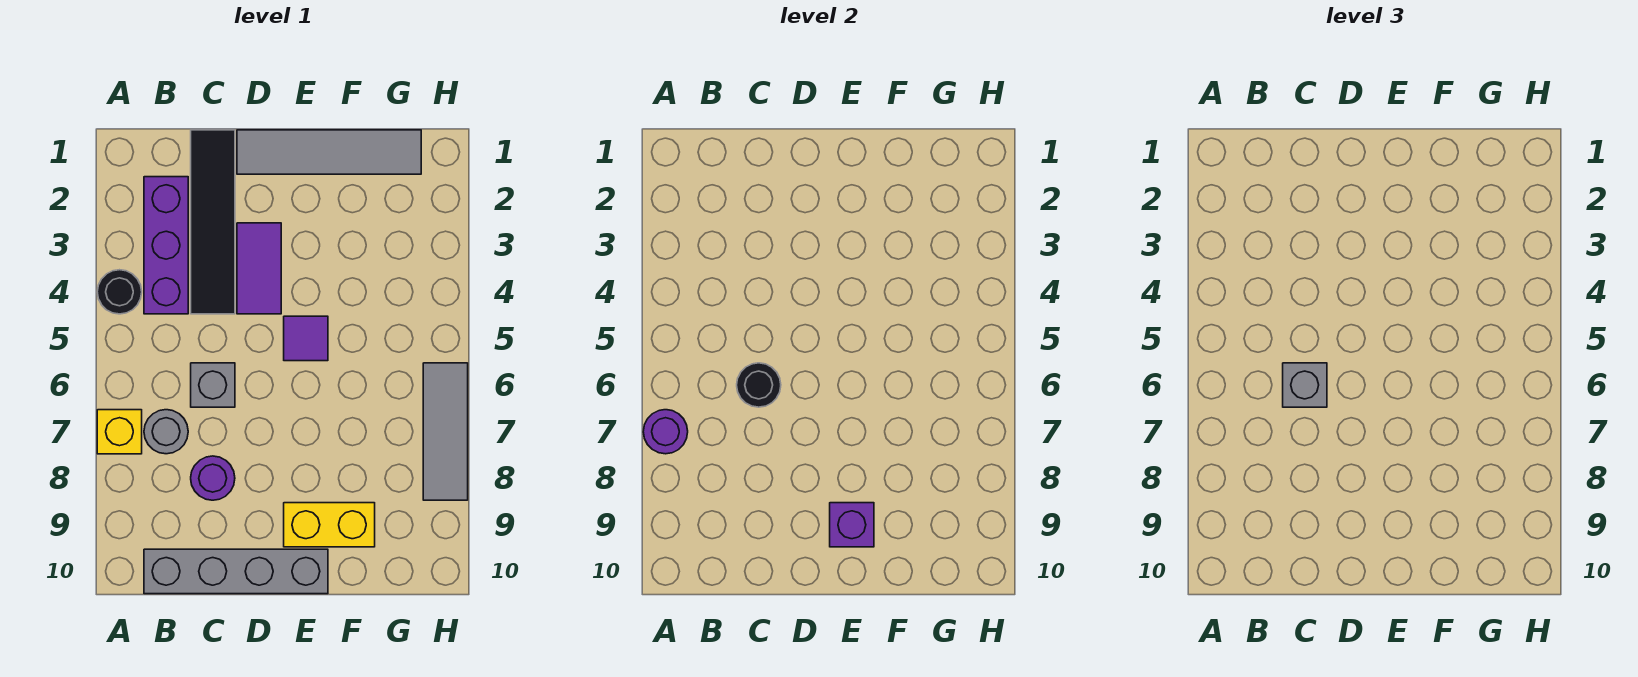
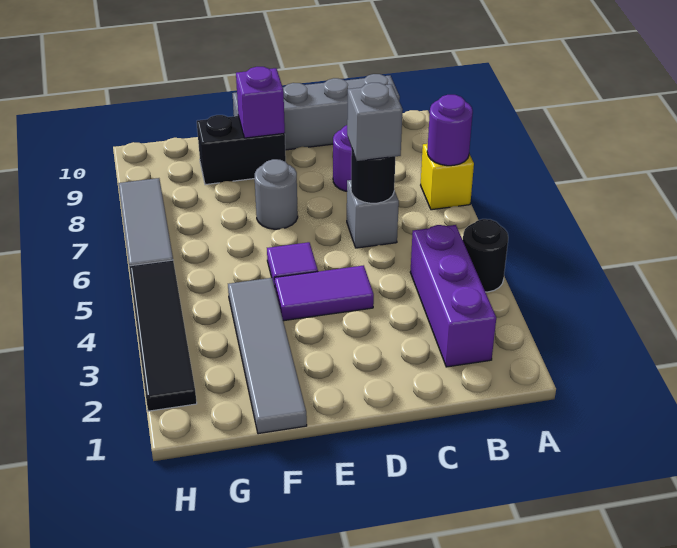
grey round brick B7 level 1 -> grey round brick E7 level 1
black tile C1:C4 level 1 -> black tile H2:H5 level 1
grey tile D1:G1 level 1 -> grey tile F1:F4 level 1
purple tile D3:D4 level 1 -> purple tile D4:E4 level 1
yellow brick E9:F9 level 1 -> black brick E9:F9 level 1

